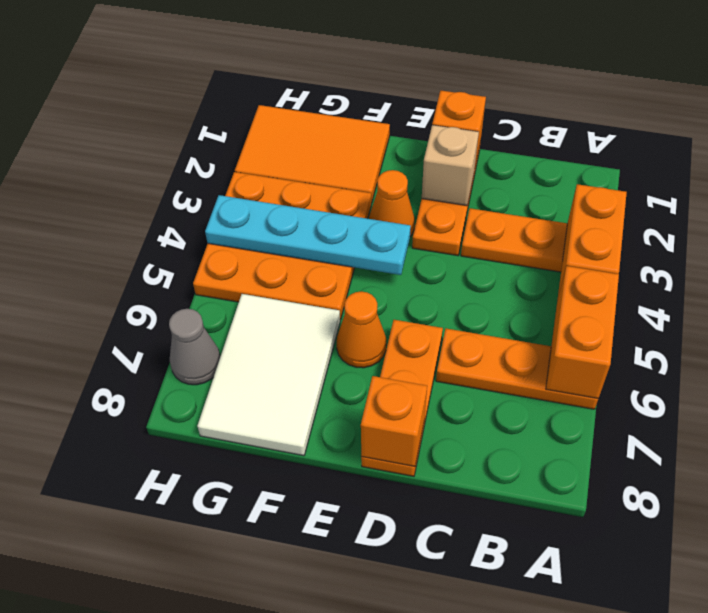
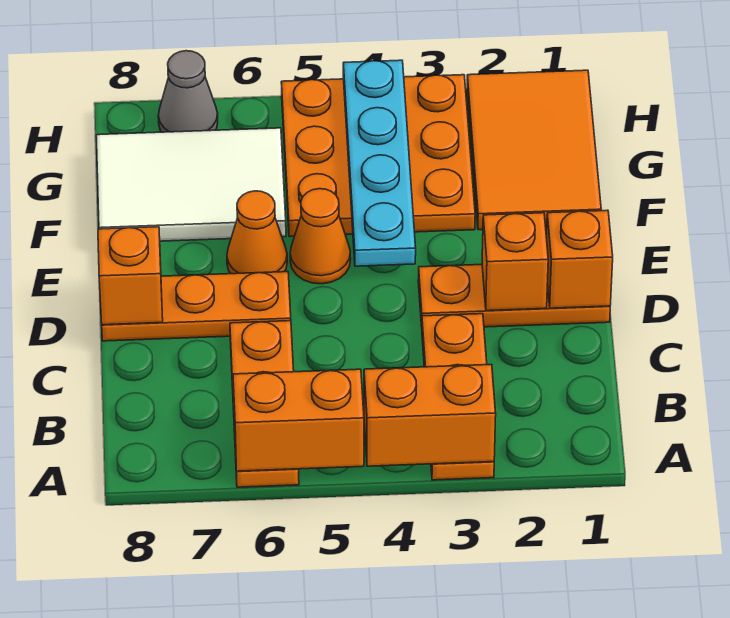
tan brick D2 level 2 -> orange brick D2 level 2
orange cone E3 level 1 -> orange cone E5 level 1

